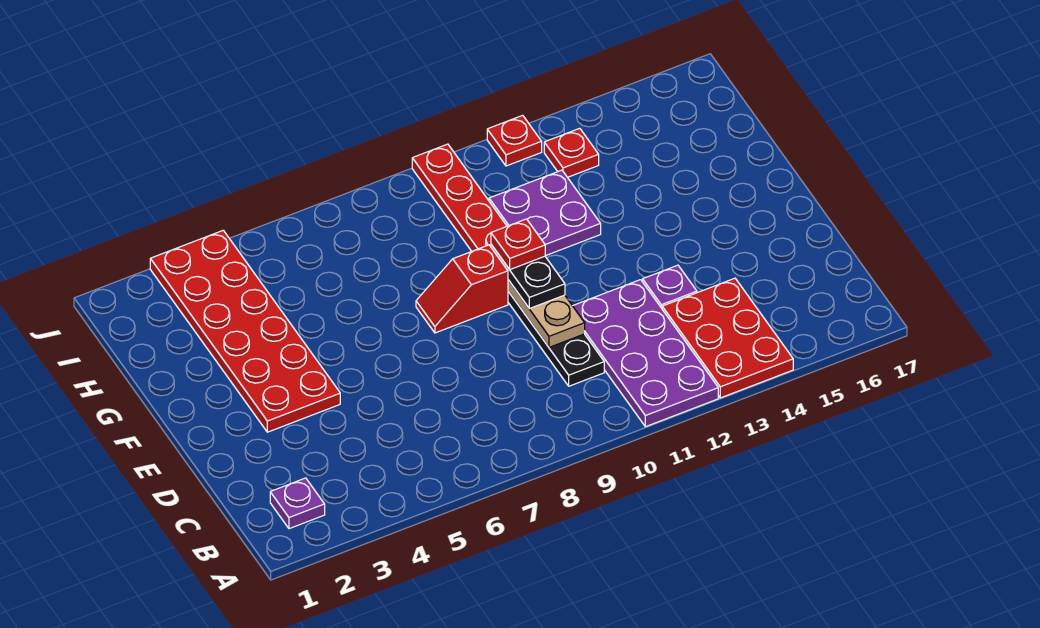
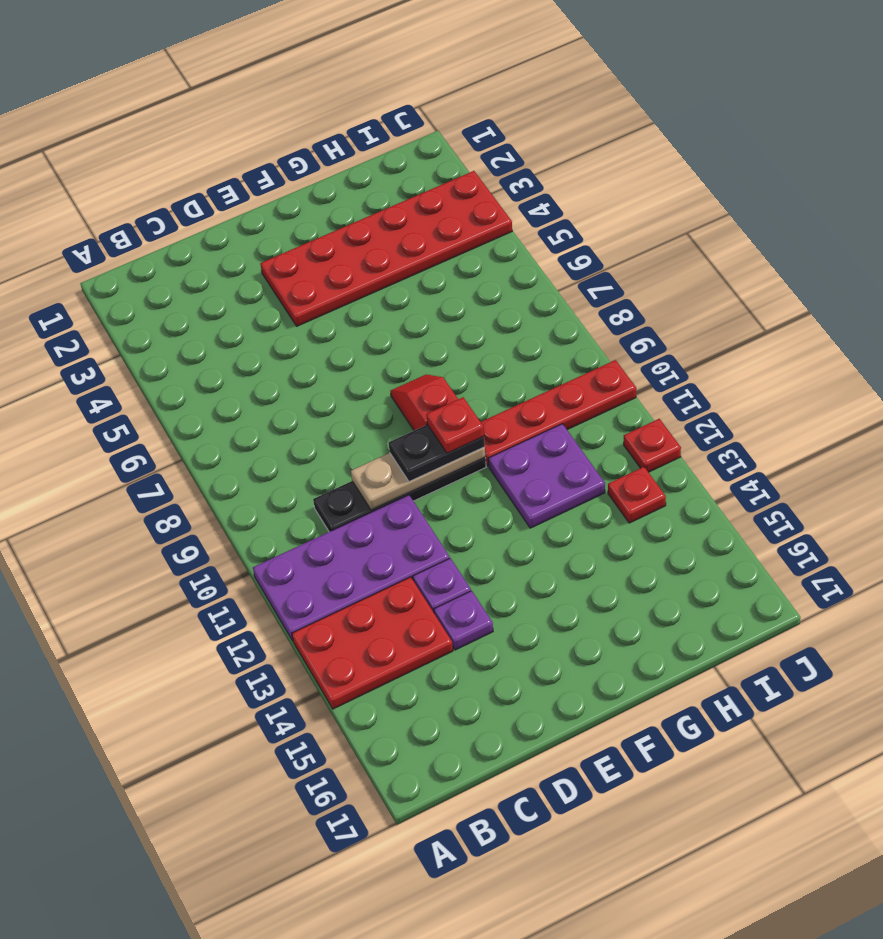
purple plate B2 level 1 -> purple plate D14 level 1

